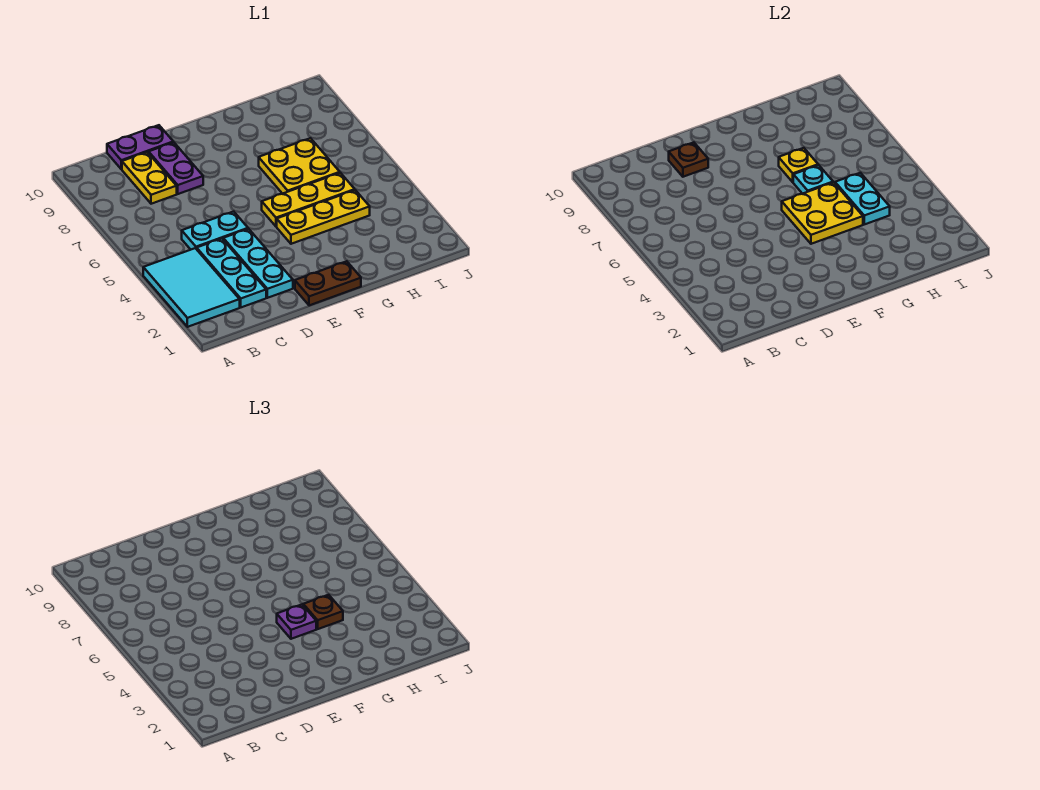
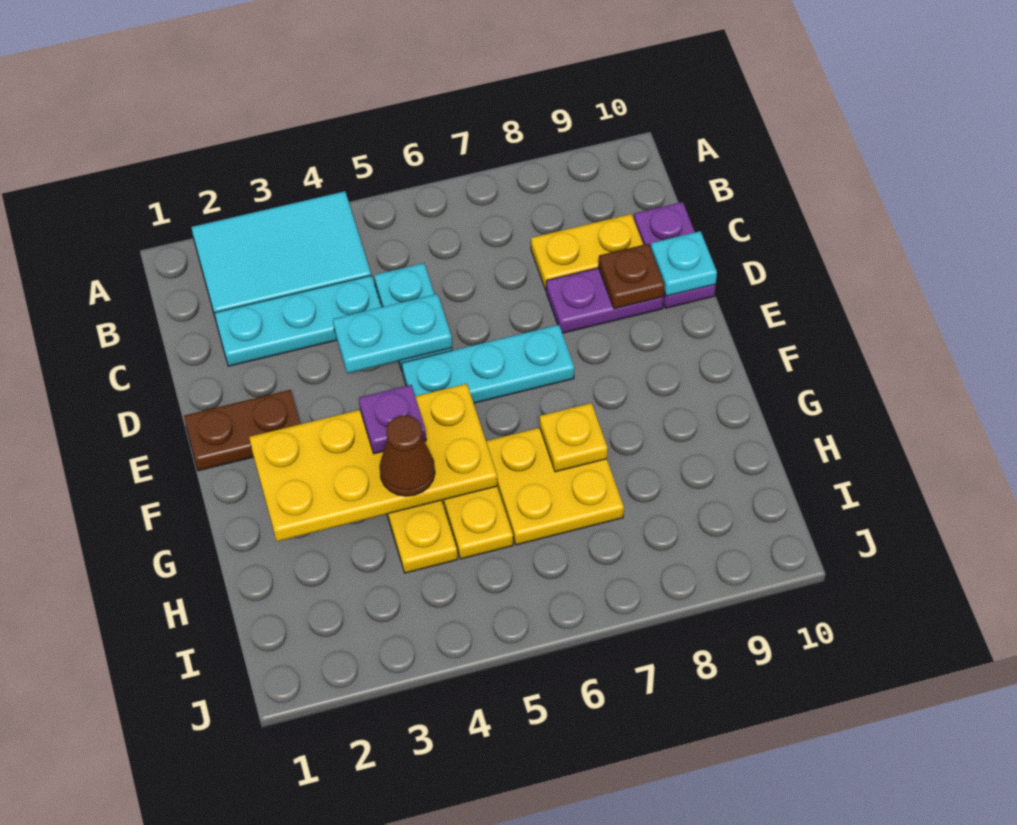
cyan plate D2:D4 level 1 -> cyan plate E5:E7 level 1
brown plate E1:F1 level 1 -> brown plate E1:E2 level 1
yellow plate F4:G5 level 2 -> yellow plate F2:G5 level 2
brown plate G4 level 3 -> brown cone G4 level 3
cyan plate G6 level 2 -> cyan plate D10 level 2
cyan plate H4:H5 level 2 -> cyan plate D4:D5 level 2

